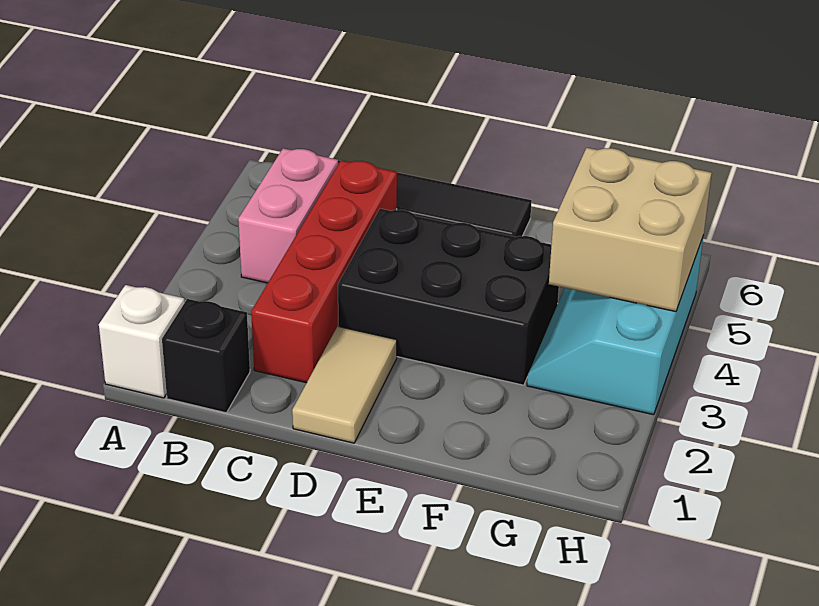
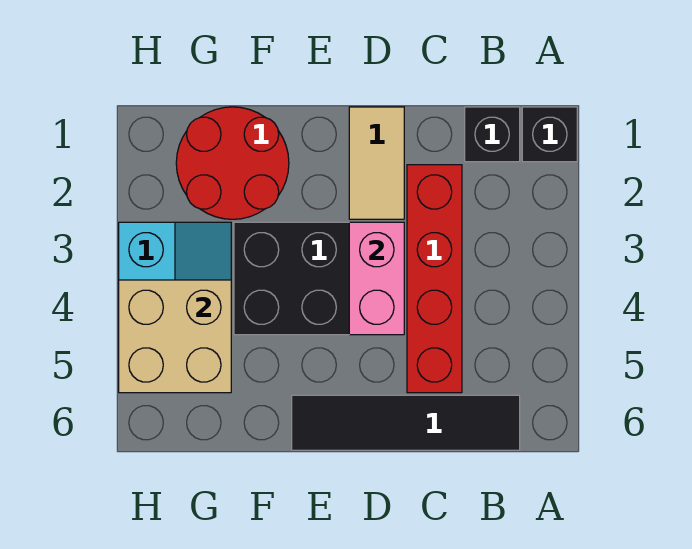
white brick A1 level 1 -> black brick A1 level 1
pink brick B4:B5 level 1 -> pink brick D3:D4 level 2
none -> red round brick F1:G2 level 1

